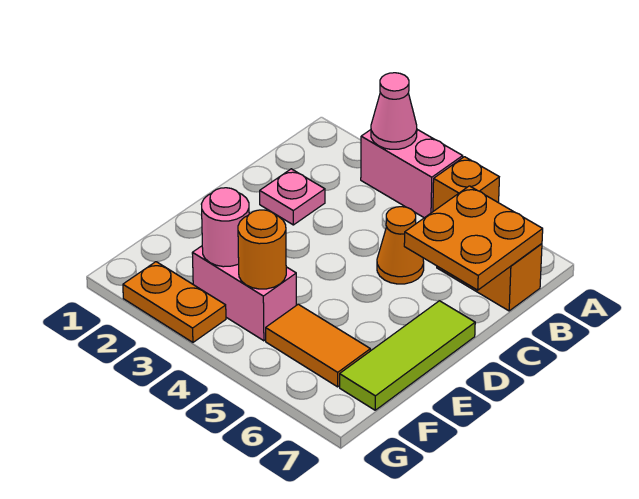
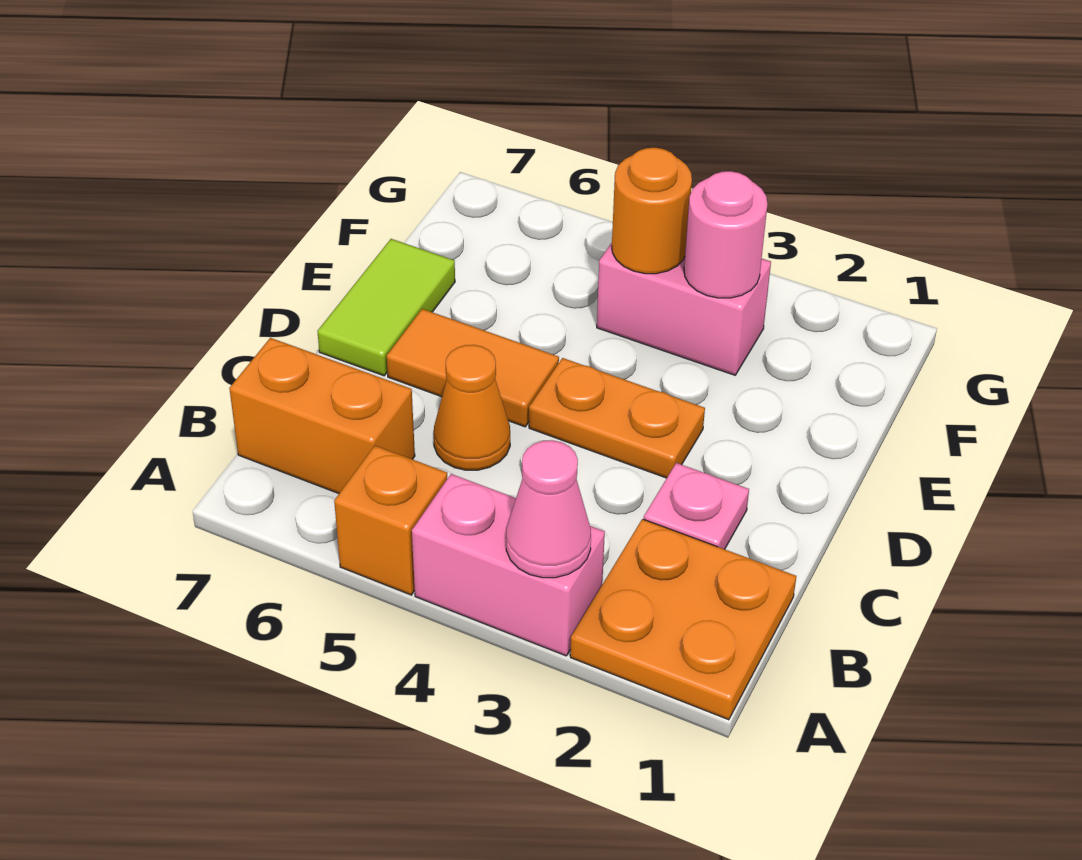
orange plate B6:C7 level 2 -> orange plate A1:B2 level 1
lime tile D7:F7 level 1 -> lime tile D7:E7 level 1
orange tile F5:F6 level 1 -> orange tile D5:D6 level 1
orange plate G2:G3 level 1 -> orange plate D3:D4 level 1

